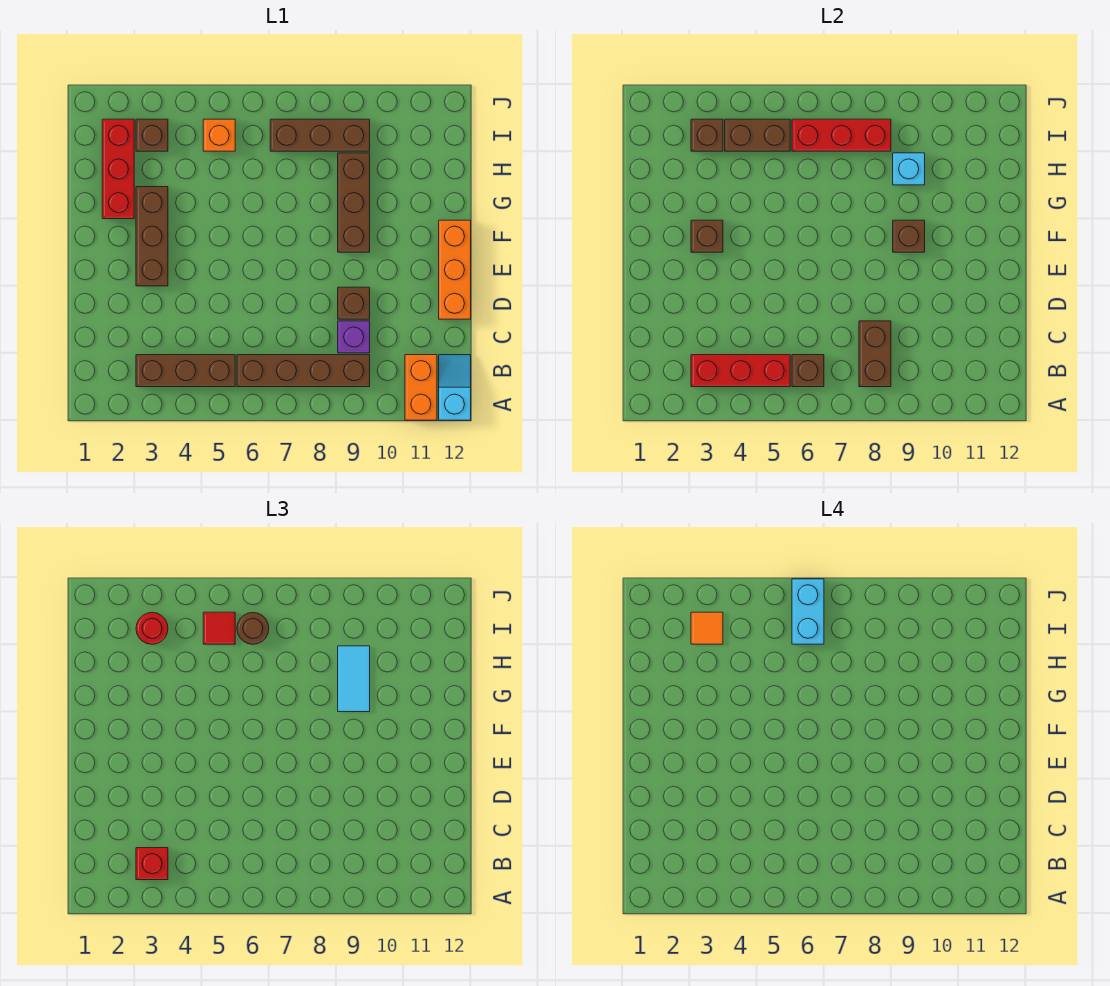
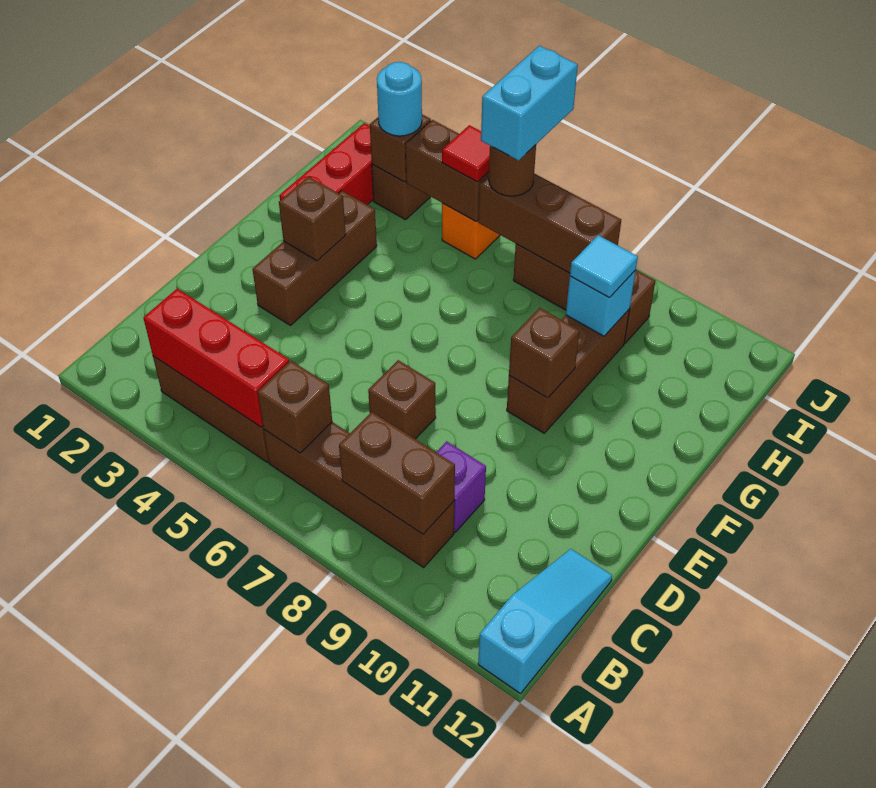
orange brick A11:B11 level 1 -> none
cyan slope A12:B12 level 1 top A -> cyan slope A12:C12 level 1 top A
red brick B3 level 3 -> none
brown brick B8:C8 level 2 -> brown brick B8:B9 level 2
brown brick D9 level 1 -> brown brick D7 level 1
orange brick D12:F12 level 1 -> none
cyan tile G9:H9 level 3 -> cyan tile H9 level 3
red round brick I3 level 3 -> cyan round brick I3 level 3
orange tile I3 level 4 -> none
red brick I6:I8 level 2 -> brown brick I6:I8 level 2

